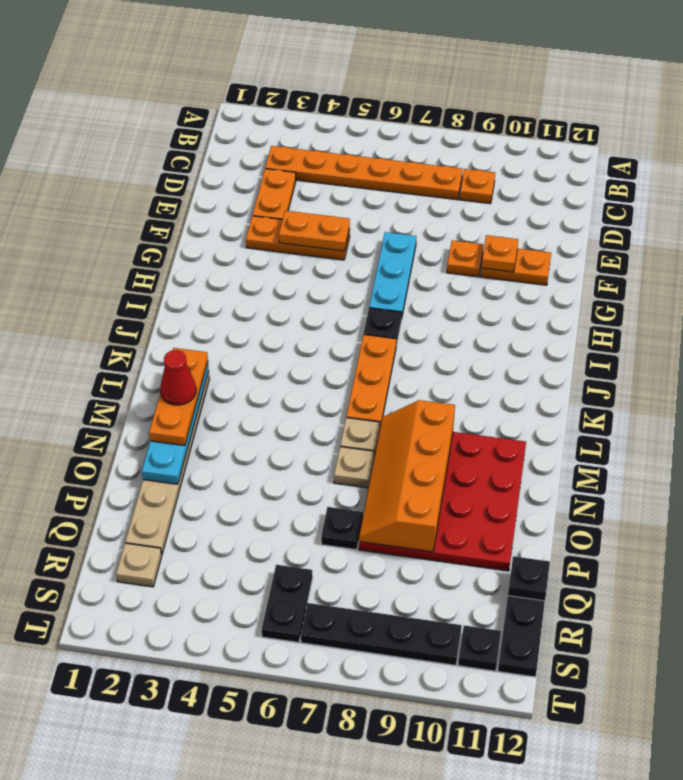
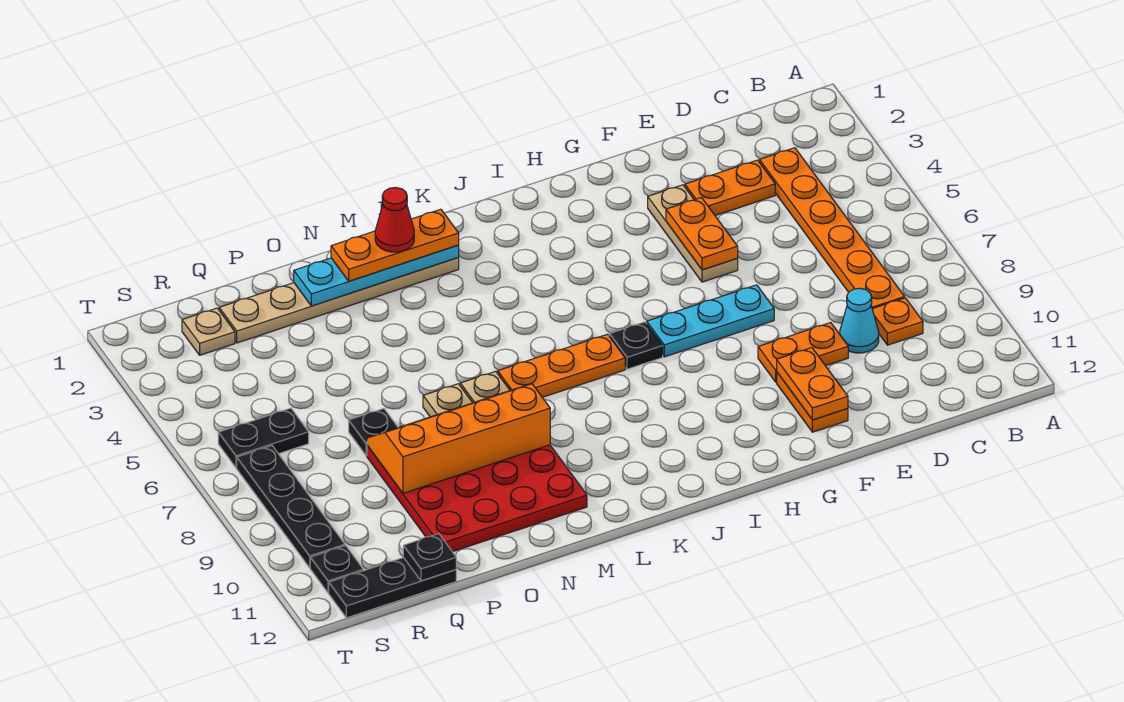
none -> cyan cone D9 level 1
orange plate F3:F5 level 1 -> tan plate F3:F5 level 1
orange plate F9 level 1 -> orange plate E9:F9 level 1
orange plate F10 level 2 -> orange plate F10:F11 level 2

